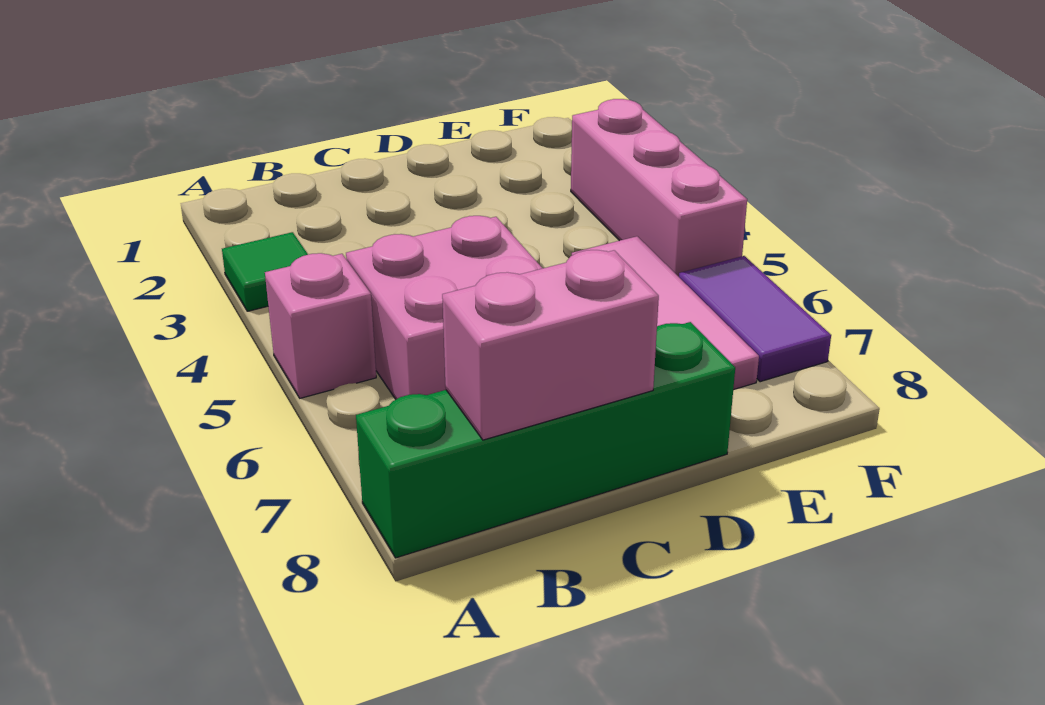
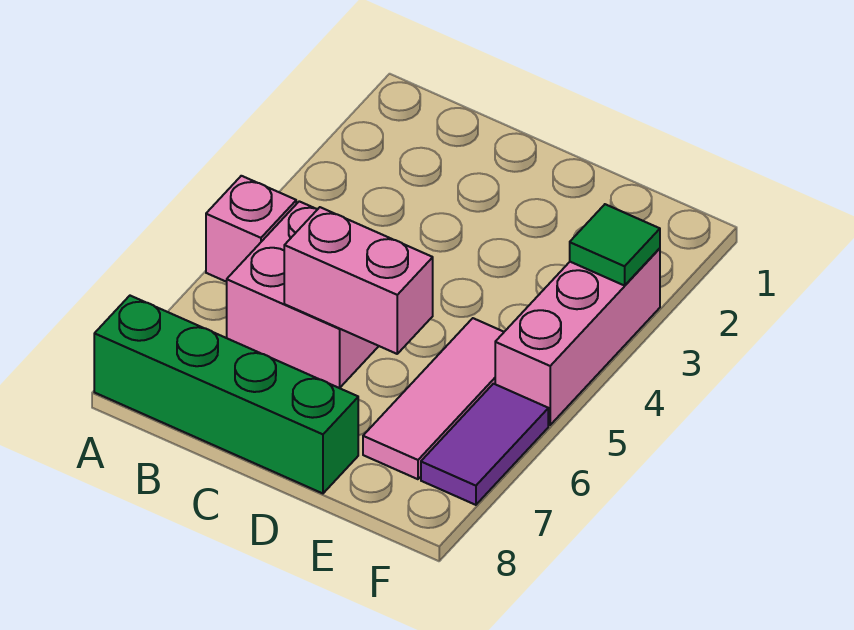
green tile A3 level 1 -> green tile F3 level 2
pink brick B8:C8 level 2 -> pink brick C6:D6 level 2

